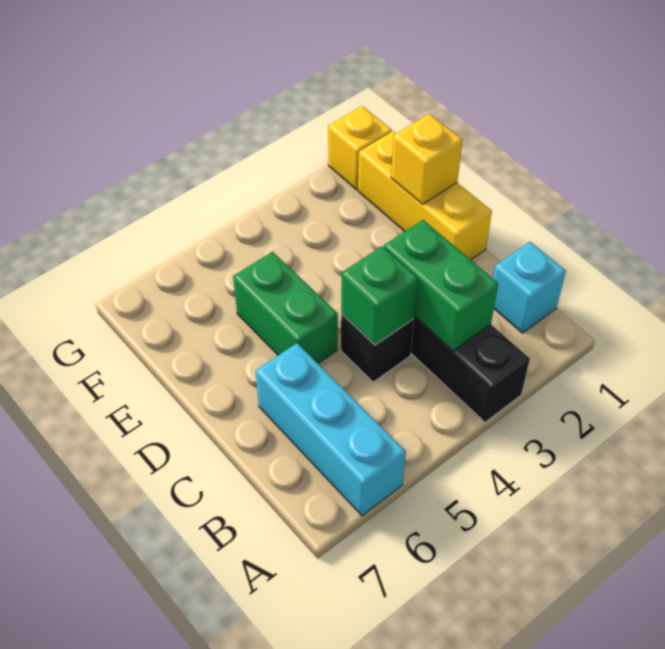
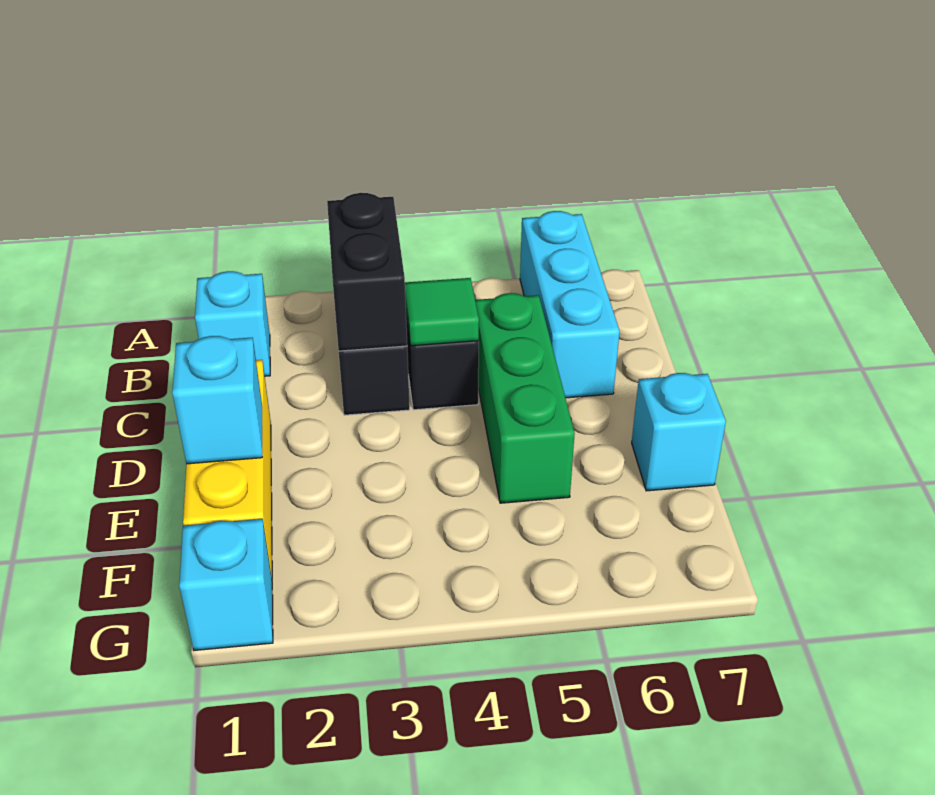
green brick B3:C3 level 2 -> black brick B3:C3 level 2
green brick C4 level 2 -> green tile C4 level 2
green brick D5:E5 level 1 -> green brick C5:E5 level 1
yellow brick E1 level 2 -> cyan brick E1 level 2
none -> cyan brick E7 level 1
yellow brick G1 level 1 -> cyan brick G1 level 1

